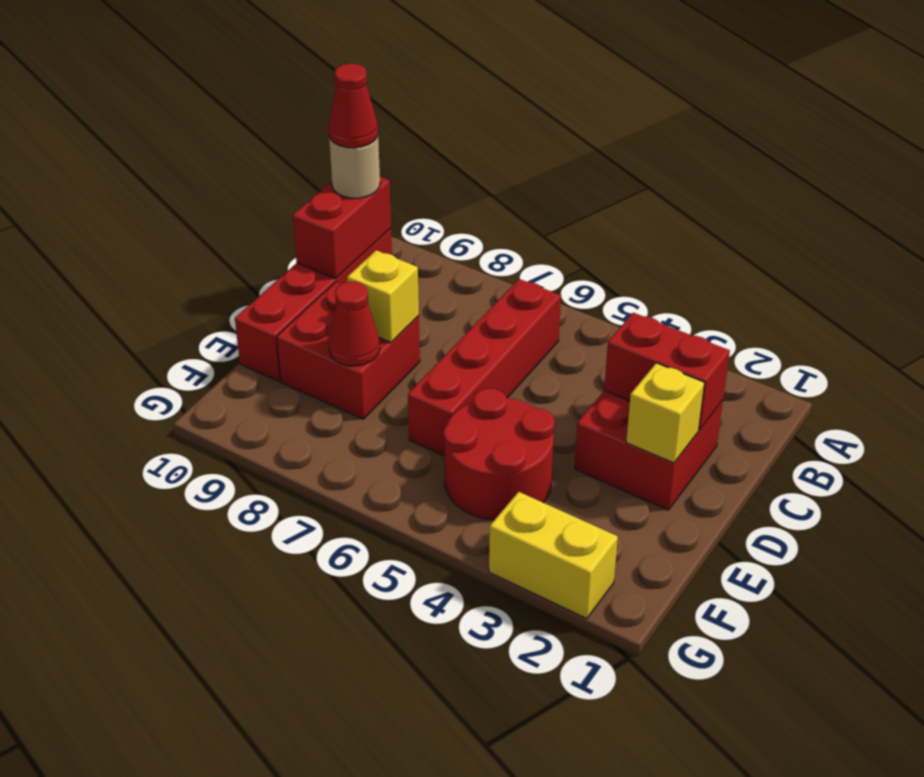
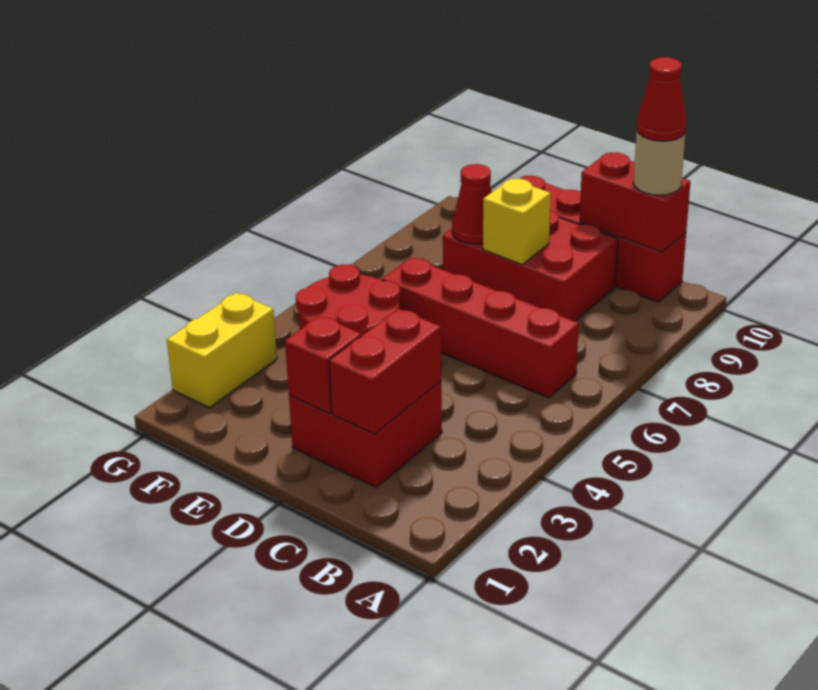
yellow brick D2 level 2 -> red brick D2 level 2
red brick D8:E9 level 1 -> red brick C8:E9 level 1

